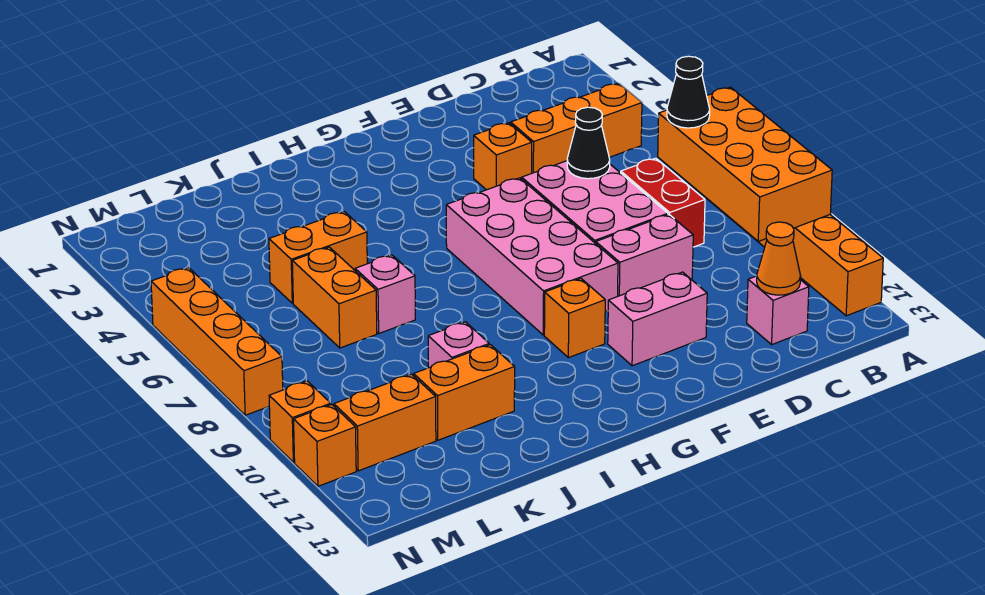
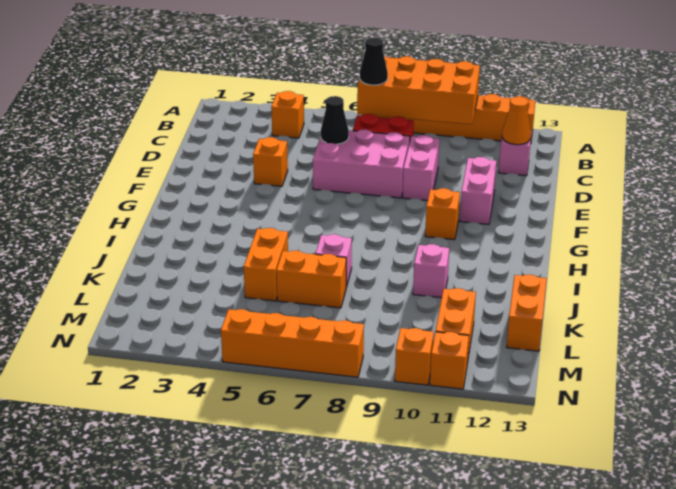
orange brick B4:D4 level 1 -> orange brick B4 level 1
pink brick F6:G9 level 1 -> none
orange brick J11:K11 level 1 -> orange brick K13:L13 level 1

